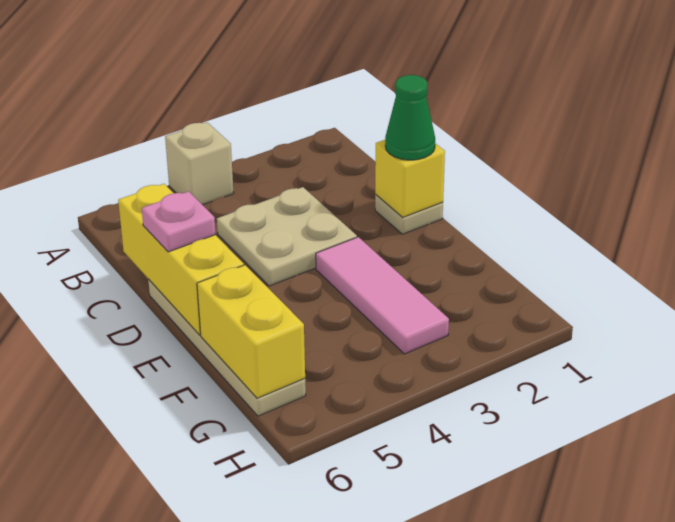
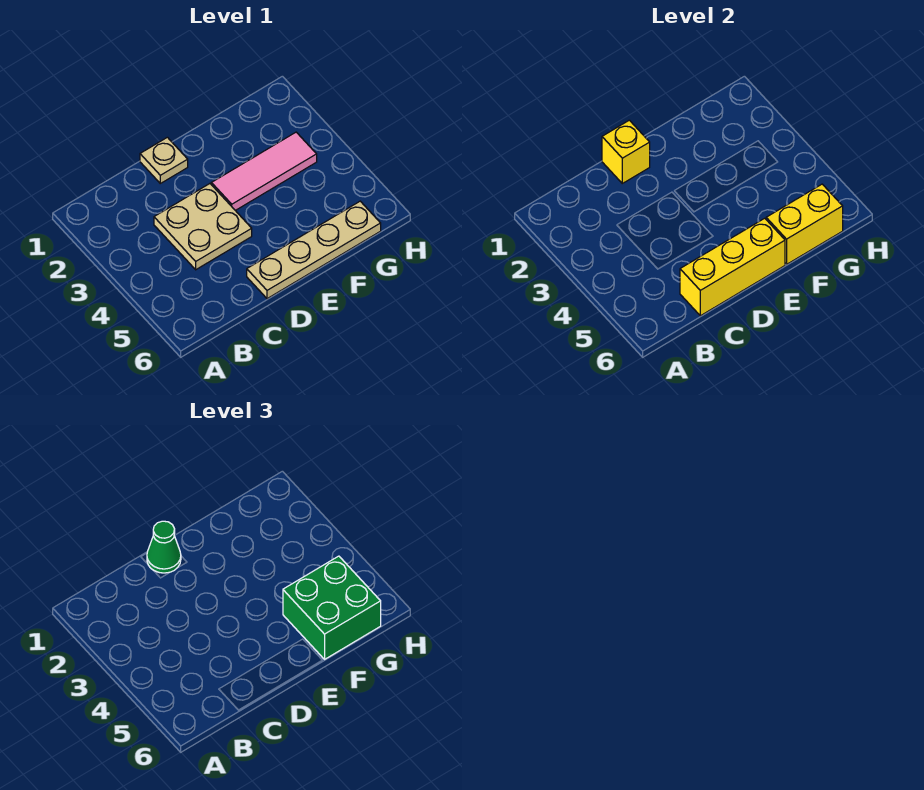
tan brick A4 level 1 -> none
pink plate D6 level 3 -> none
none -> green brick F5:G6 level 3

